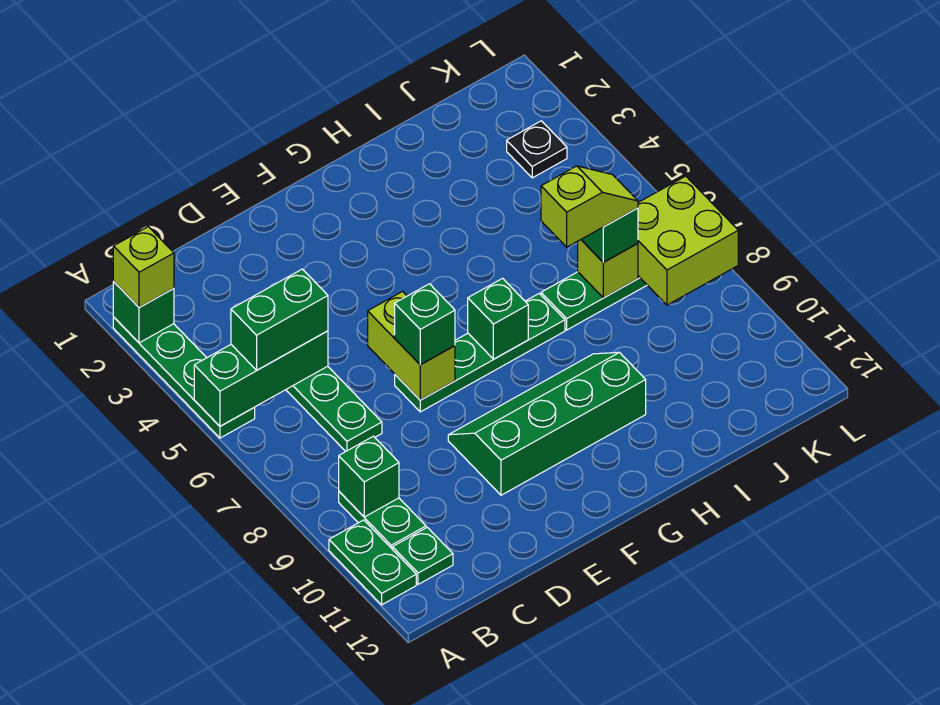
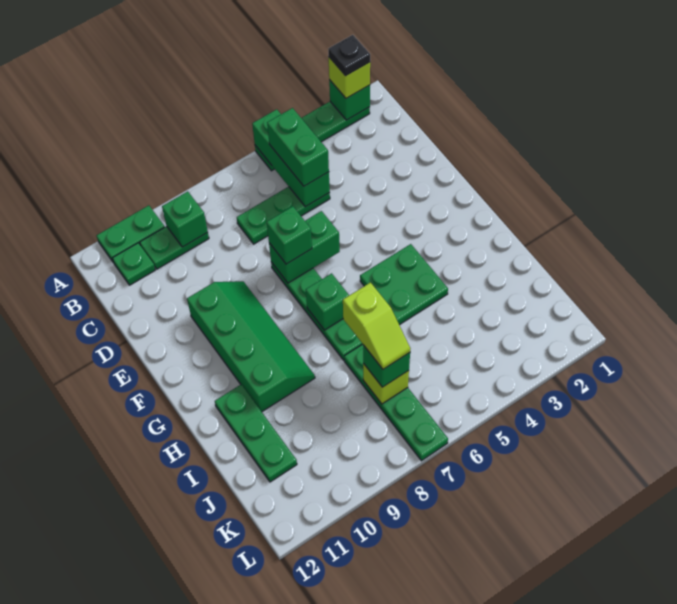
lime brick E6:E7 level 2 -> green brick E6:E7 level 2
none -> green plate G4:H5 level 1
none -> green plate H11:J11 level 1
black plate K3 level 1 -> black plate A2 level 4
lime brick K7:L8 level 2 -> none

